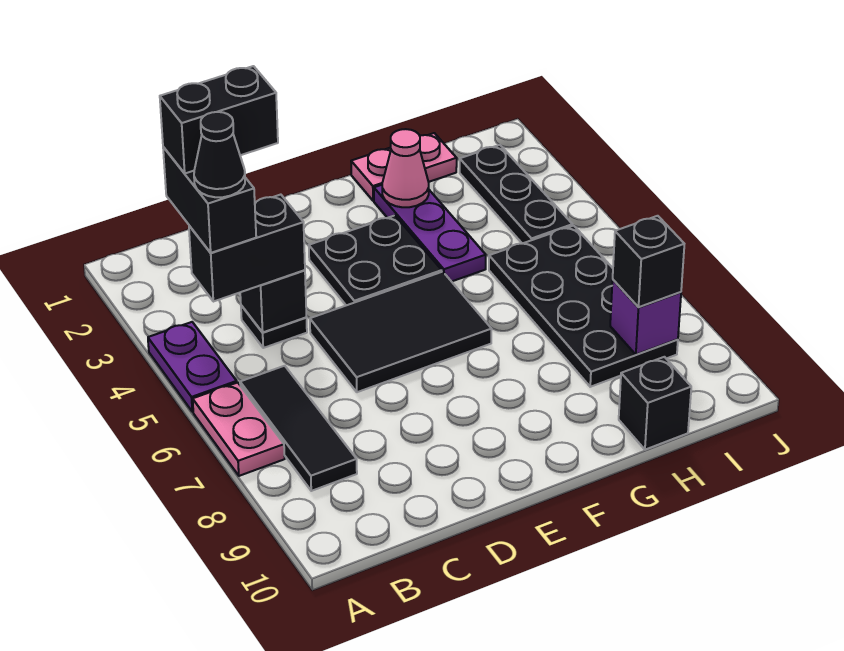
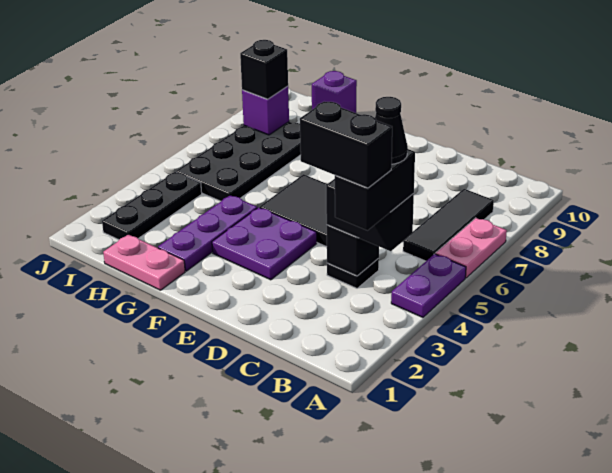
black plate E3:F4 level 1 -> purple plate E3:F4 level 1
pink cone G2 level 2 -> none
black brick H10 level 1 -> purple brick H10 level 1

